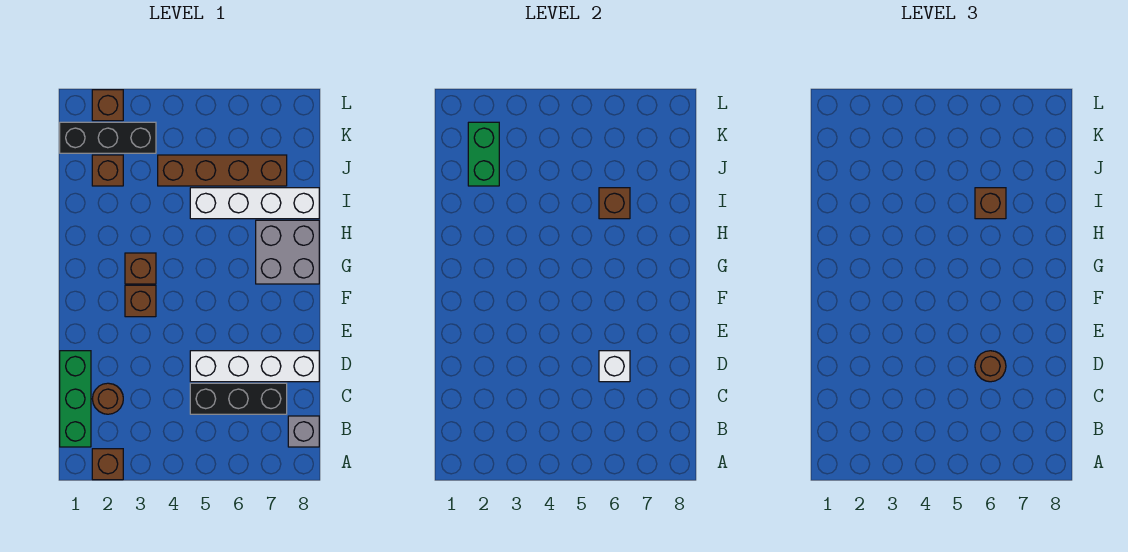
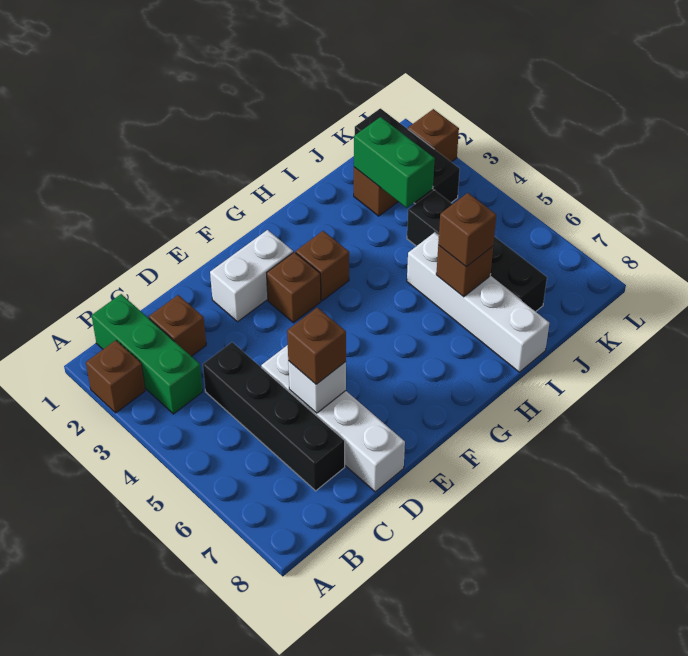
green brick B1:D1 level 1 -> green brick B1:B3 level 1
grey brick B8 level 1 -> none
brown round brick C2 level 1 -> brown brick C2 level 1
black brick C5:C7 level 1 -> black brick C4:C7 level 1
brown round brick D6 level 3 -> brown brick D6 level 3
none -> white brick E2:F2 level 1
grey brick G7:H8 level 1 -> none
green brick J2:K2 level 2 -> green brick J2:J3 level 2
brown brick J4:J7 level 1 -> black brick J4:J7 level 1

